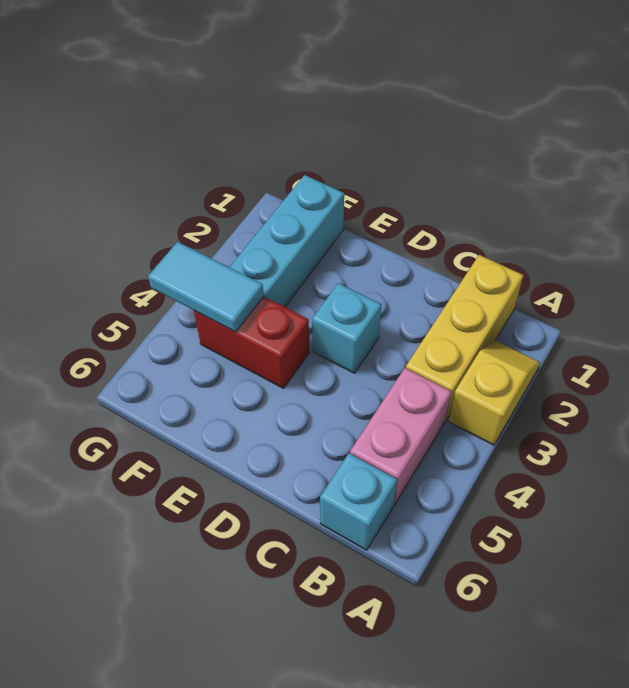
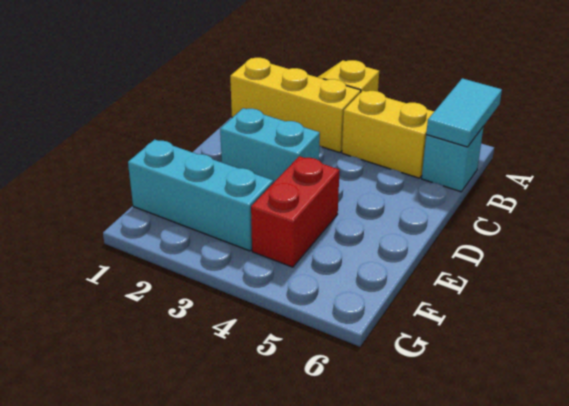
pink brick B4:B5 level 1 -> yellow brick B4:B5 level 1
cyan brick D3 level 1 -> cyan brick D2:D3 level 1
cyan tile F4:G4 level 2 -> cyan tile A6:B6 level 2

